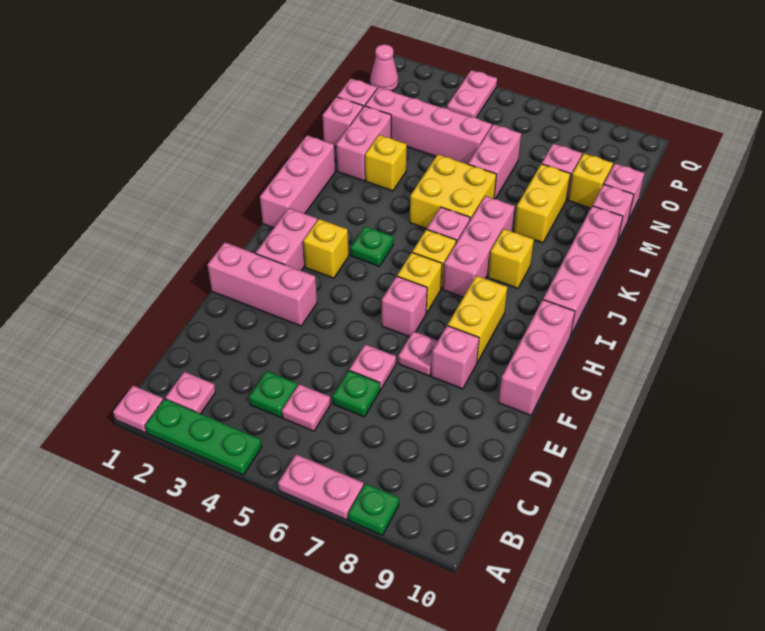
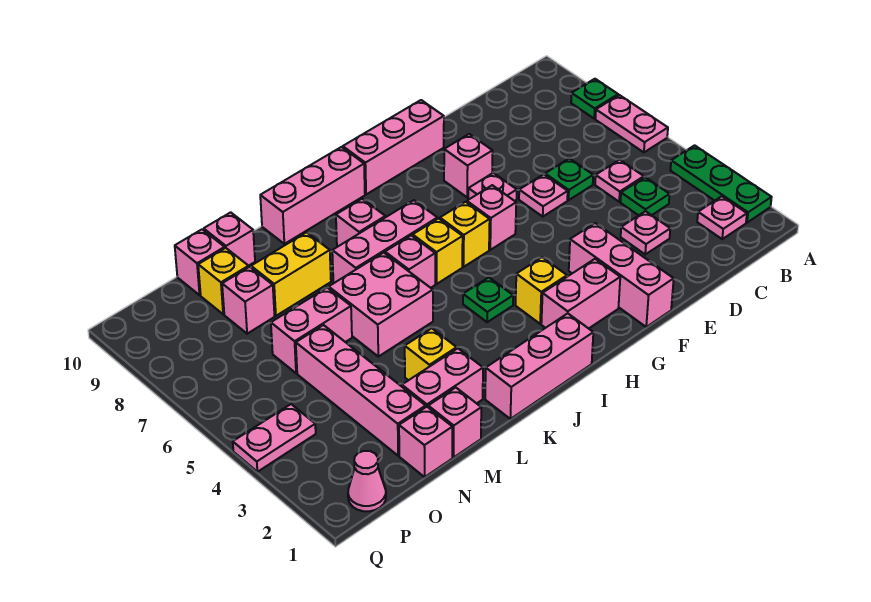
pink plate A1 level 1 -> pink plate D3 level 1
yellow brick G8:H8 level 1 -> none
pink brick I10:L10 level 1 -> pink brick I10:K10 level 1
yellow brick J8 level 1 -> pink brick J8 level 1
yellow brick K5:L6 level 1 -> pink brick K5:L6 level 1

